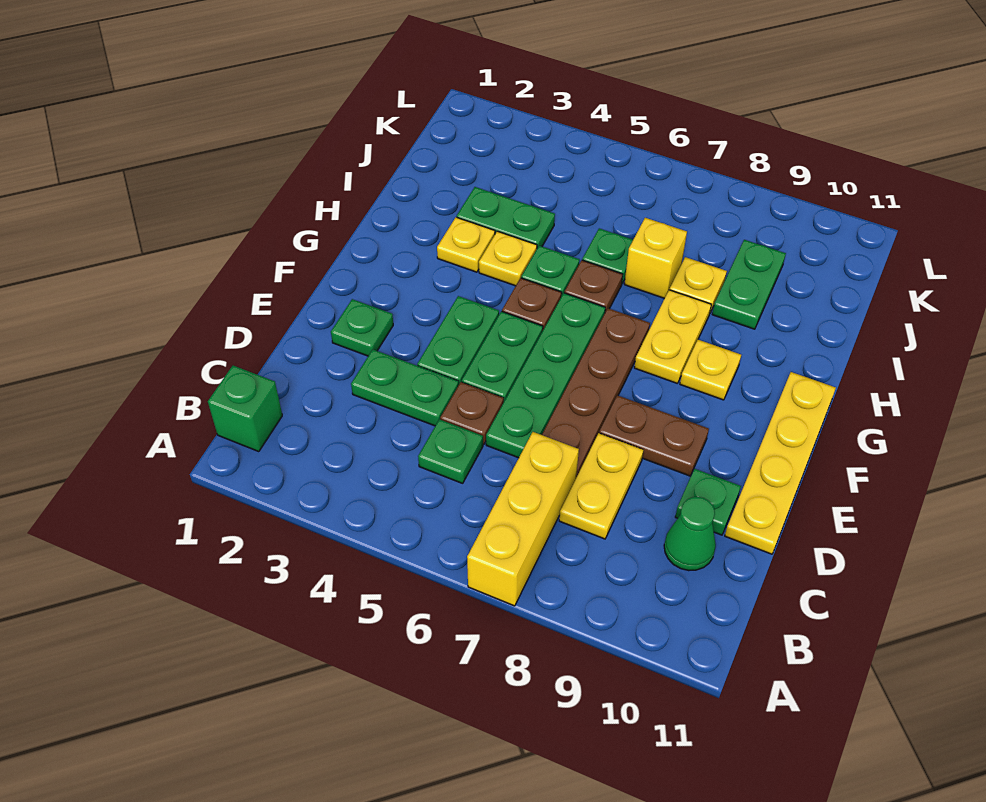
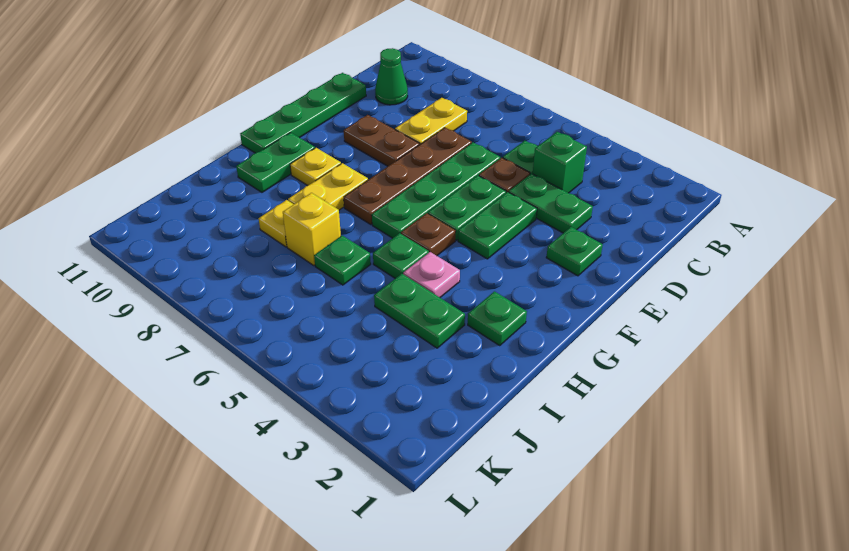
yellow brick A7:C7 level 1 -> none
green brick B1 level 1 -> green brick C4 level 1
green plate D10 level 1 -> green plate H2 level 1
yellow plate D11:G11 level 1 -> green plate D11:G11 level 1
yellow plate H3 level 1 -> none
yellow plate H4 level 1 -> pink plate H4 level 1
brown plate H6 level 1 -> none
green plate I9:J9 level 1 -> green plate G10:H10 level 1

